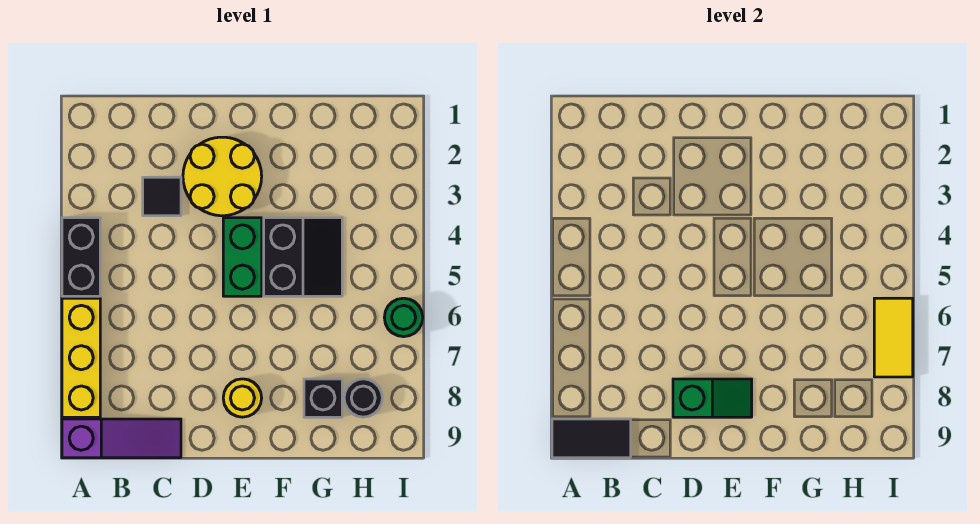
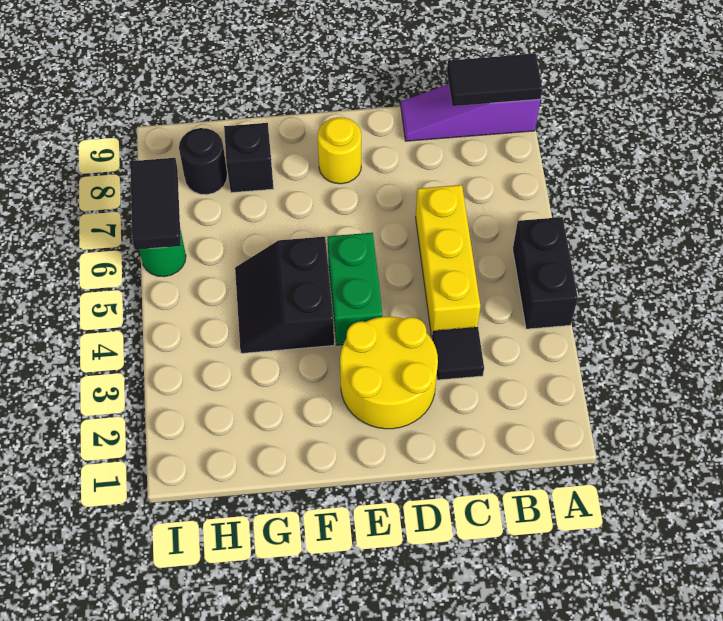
yellow brick A6:A8 level 1 -> yellow brick C4:C6 level 1
green slope D8:E8 level 2 top D -> none
yellow tile I6:I7 level 2 -> black tile I6:I7 level 2

